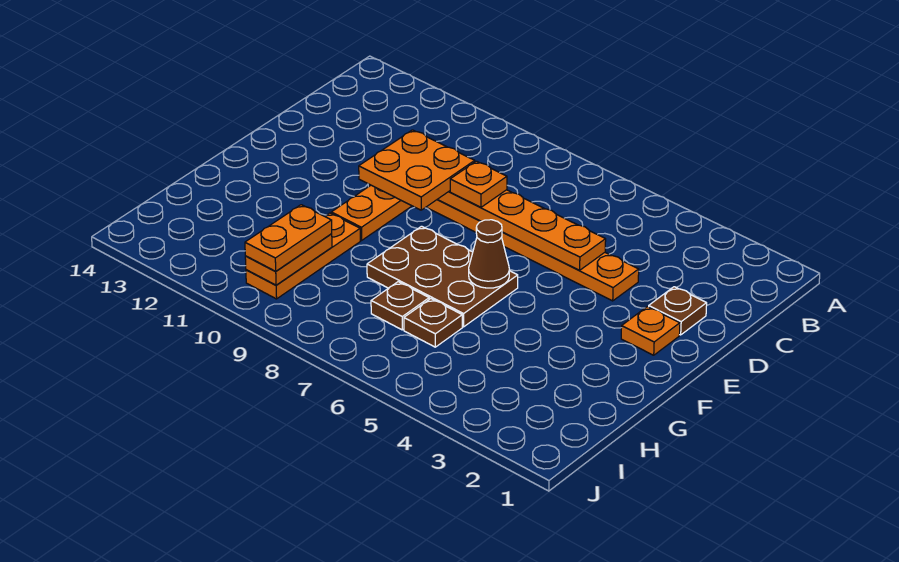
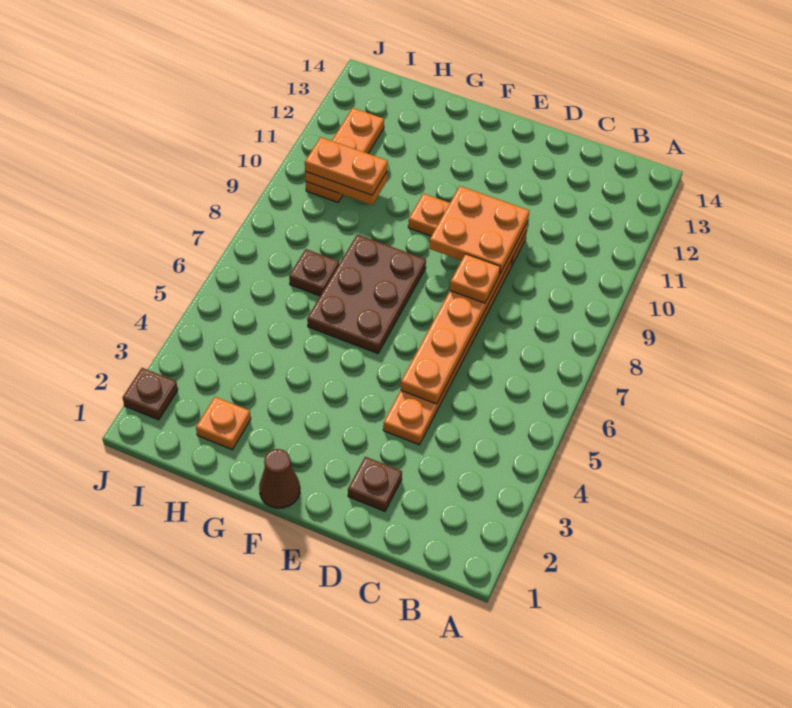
orange plate E2 level 1 -> orange plate H2 level 1
brown cone F6 level 2 -> brown cone F1 level 1
orange plate G10:I10 level 1 -> orange plate I10:I12 level 1
brown plate H6 level 1 -> brown plate J2 level 1

